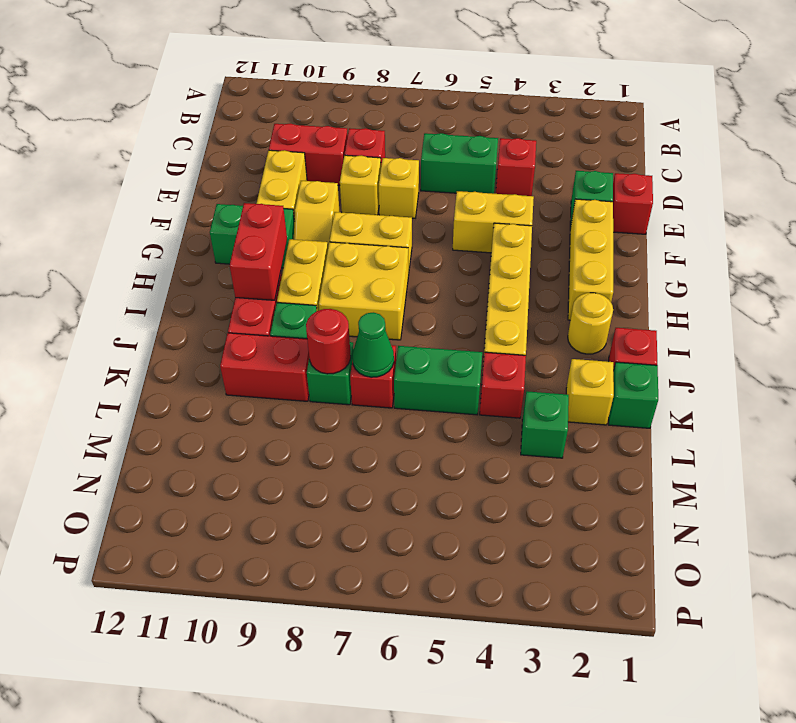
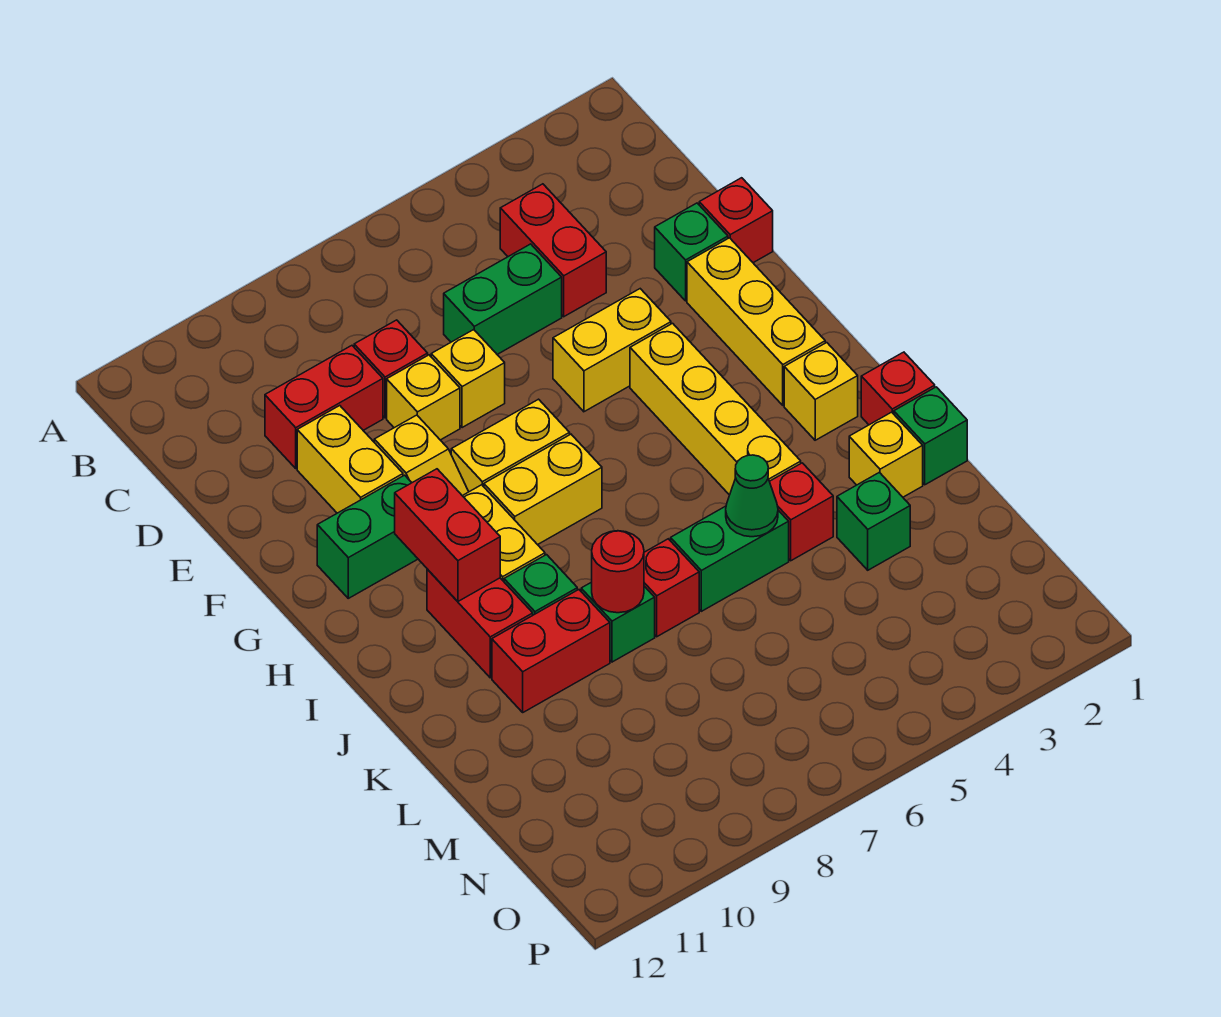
red brick D4 level 1 -> red brick C4:D4 level 1
yellow brick H7:I8 level 1 -> yellow brick H7:H8 level 1
yellow round brick I2 level 1 -> yellow brick I2 level 1
green cone K7 level 2 -> green cone K5 level 2

